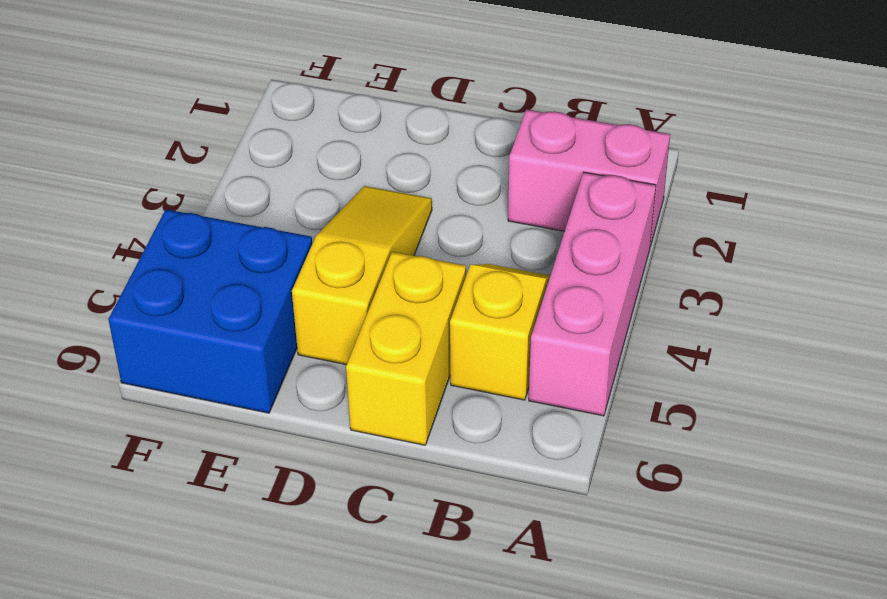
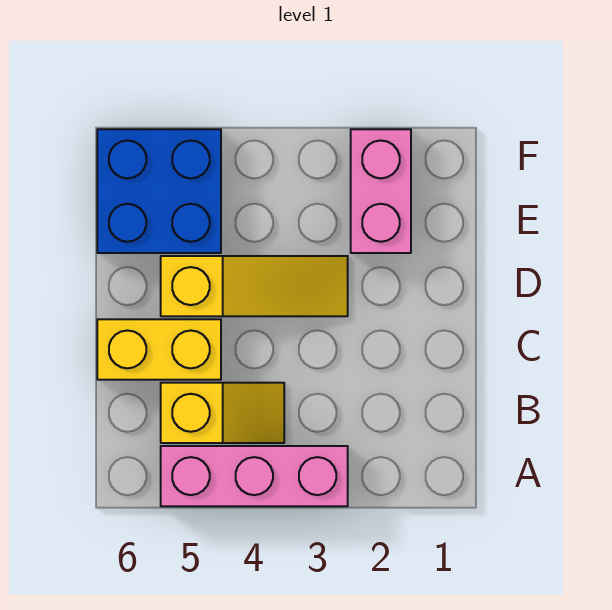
pink brick A2:B2 level 1 -> pink brick E2:F2 level 1

